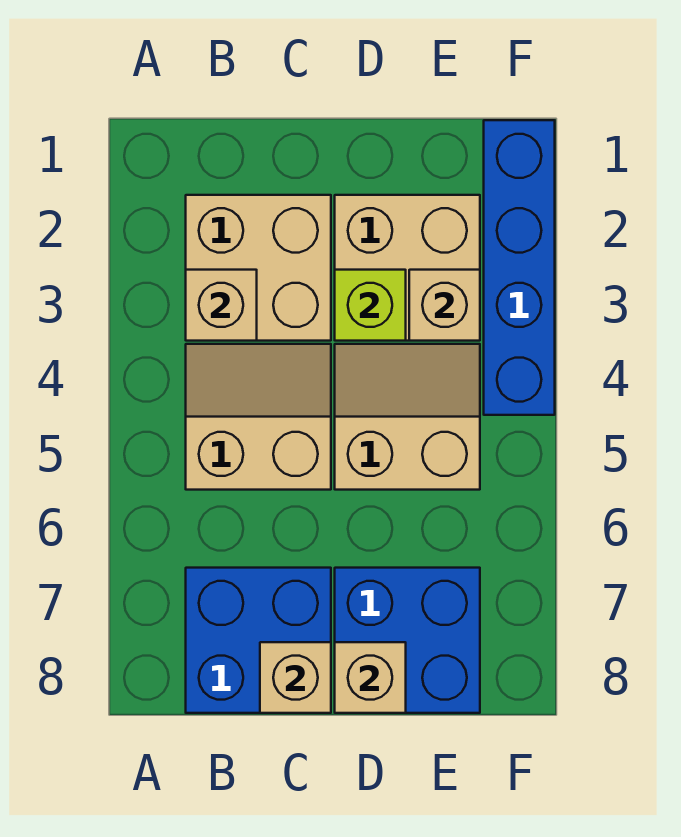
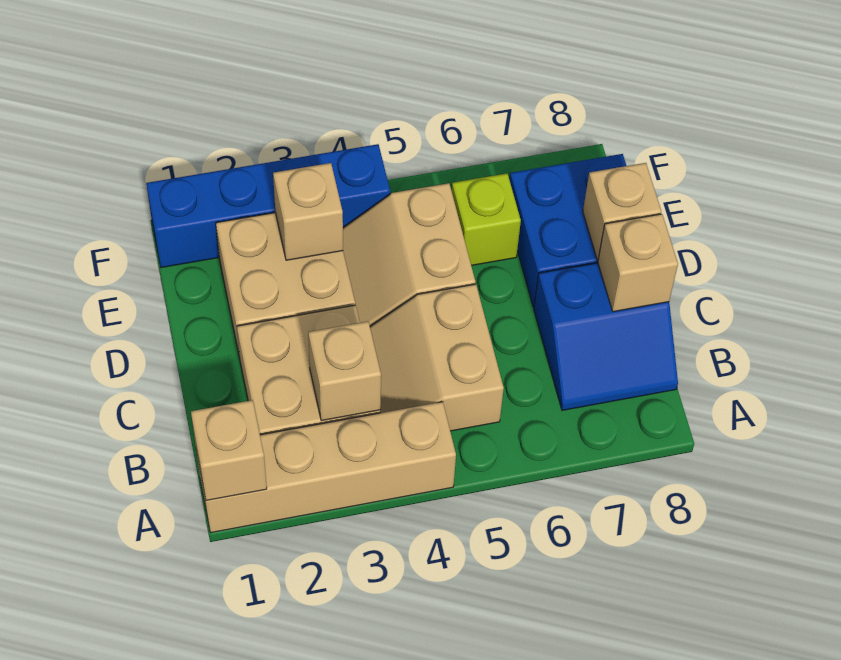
none -> tan brick A1:A4 level 1
none -> tan brick A1 level 2
blue brick B7:C8 level 1 -> blue slope B7:C8 level 1 top C
lime brick D3 level 2 -> lime brick E6 level 1

